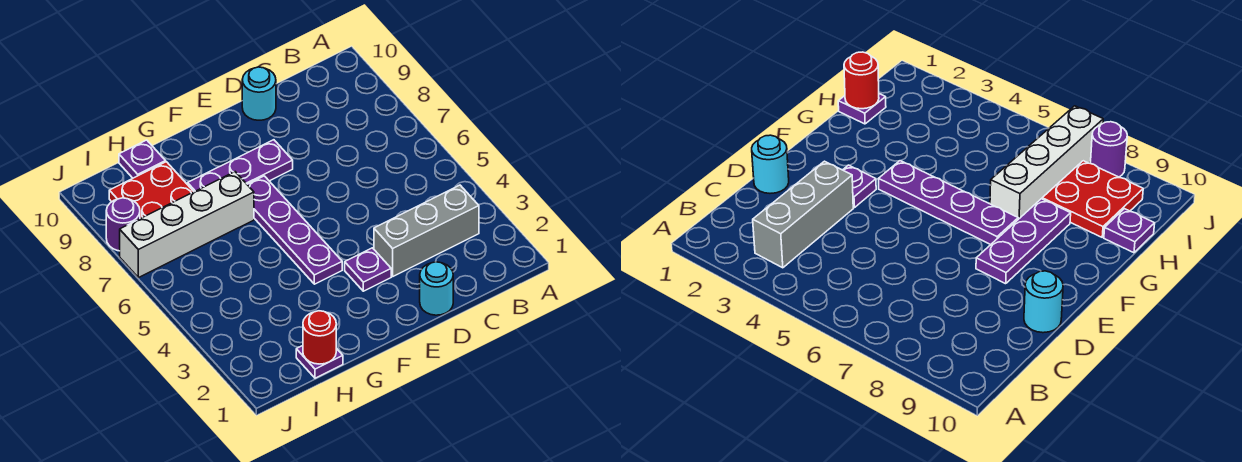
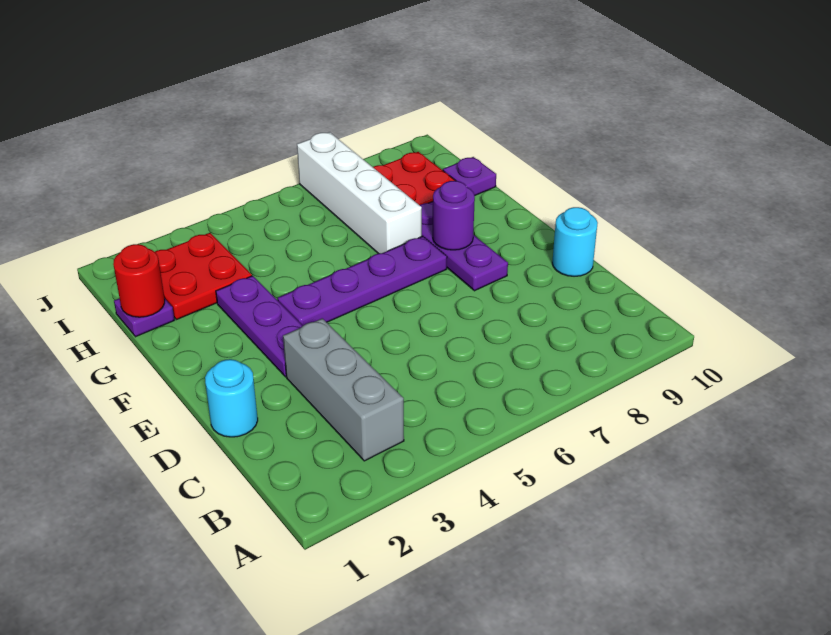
purple plate E3 level 1 -> purple plate E3:G3 level 1
none -> red plate H2:I3 level 1
purple round brick J8 level 1 -> purple round brick F8 level 2

